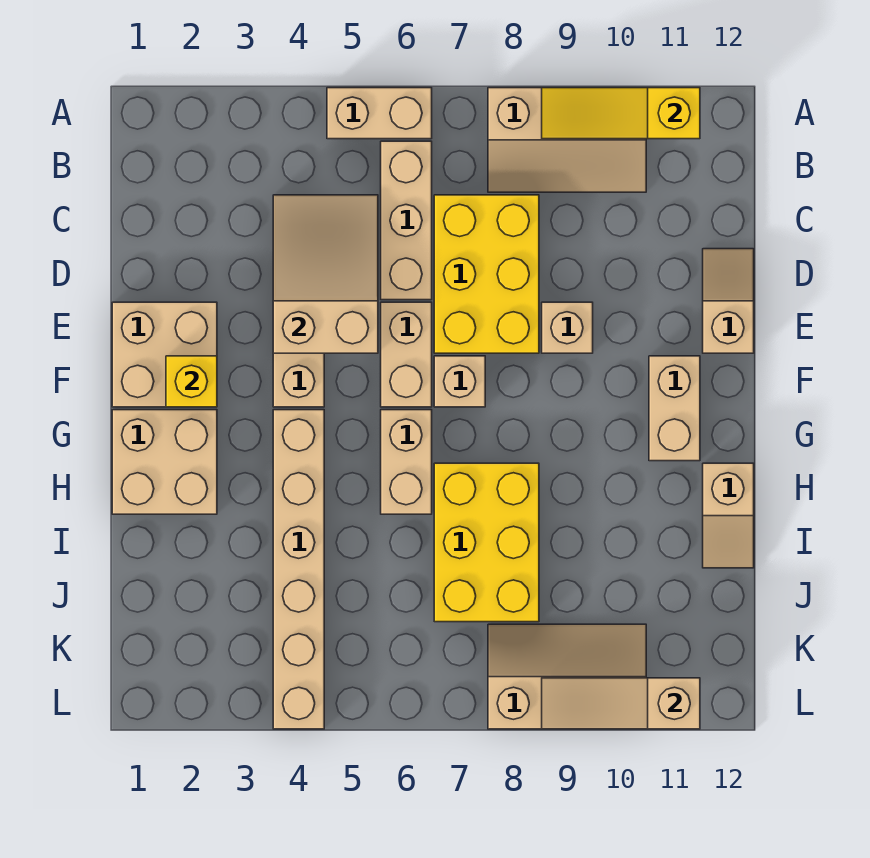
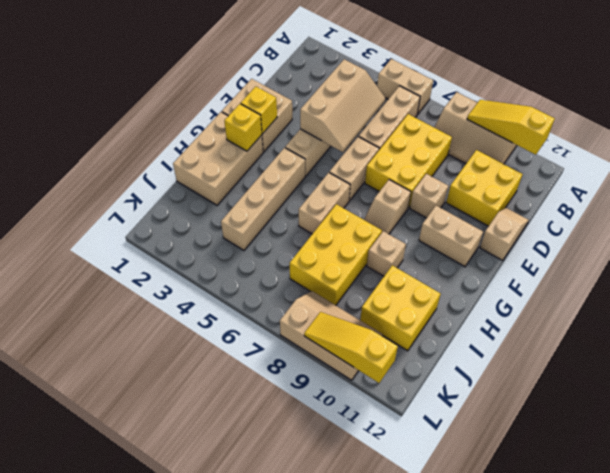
tan slope C4:E5 level 2 top E -> tan slope C4:E5 level 2 top 4
none -> yellow brick C10:D11 level 1
tan brick F7 level 1 -> tan brick H9 level 1
tan brick F11:G11 level 1 -> tan brick F10:F11 level 1
tan brick G1:H2 level 1 -> tan brick G1:I2 level 1
none -> yellow brick G2 level 2
tan brick G4:L4 level 1 -> tan brick G4:J4 level 1
tan slope H12:I12 level 1 top H -> tan slope F8:G8 level 1 top F
none -> yellow brick I10:J11 level 1
tan slope L9:L11 level 2 top 11 -> yellow slope L9:L11 level 2 top 11

